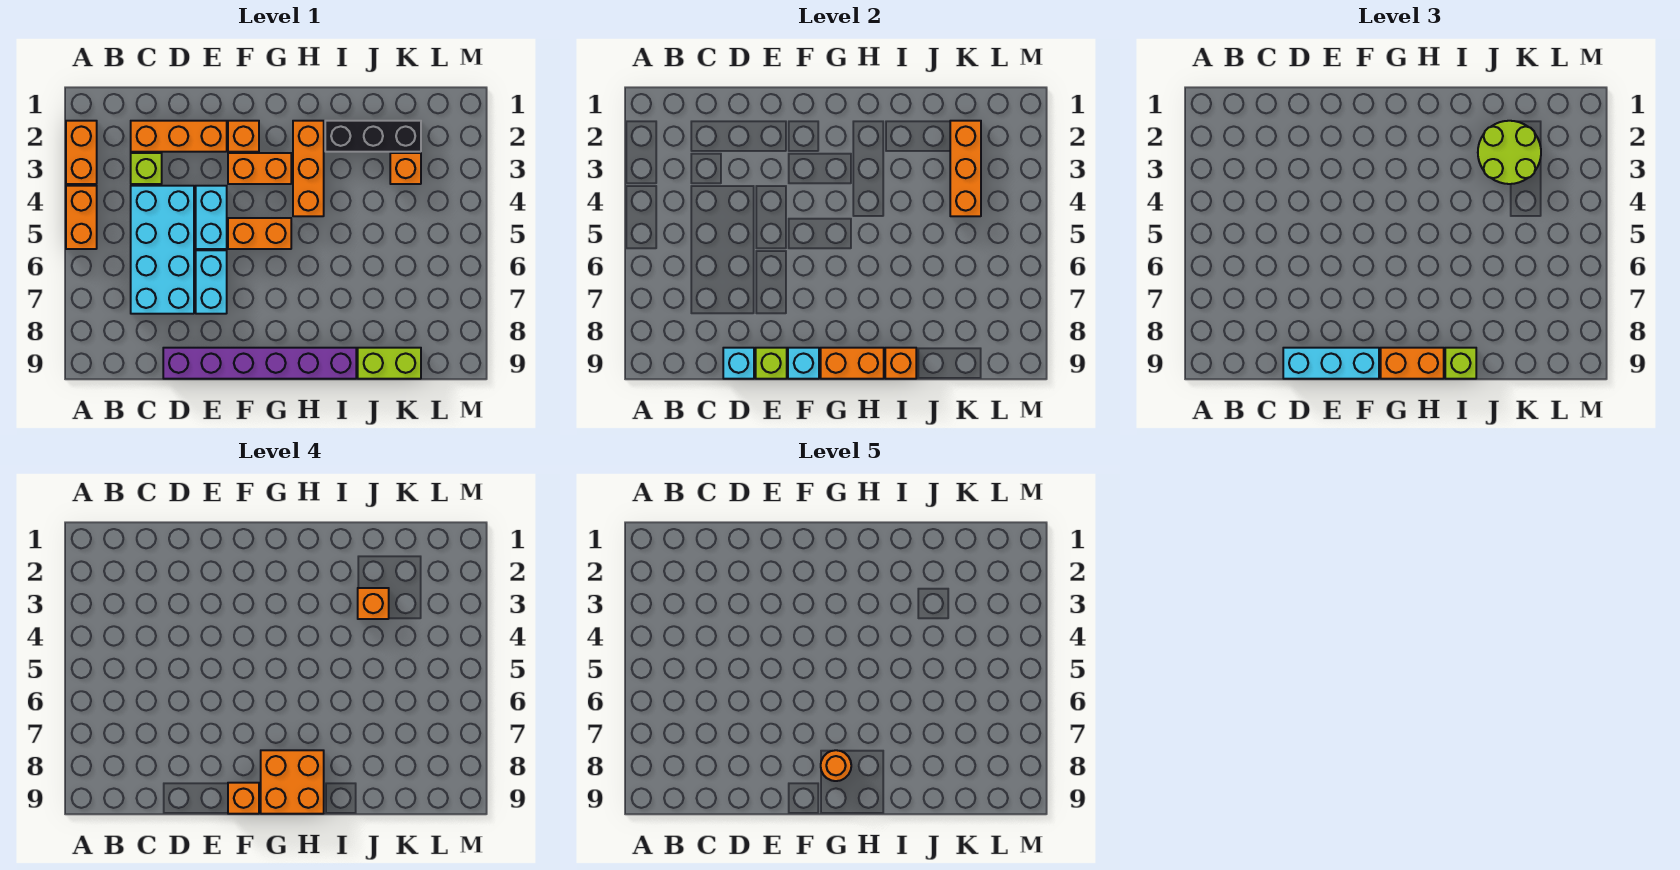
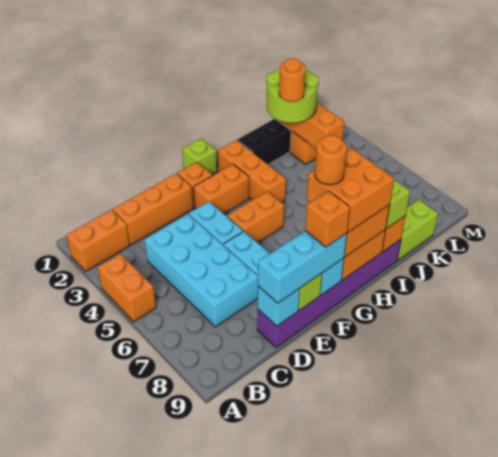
orange brick A2:A3 level 1 -> orange brick A2:B2 level 1
lime brick C3 level 1 -> lime brick G1 level 1
orange brick J3 level 4 -> orange round brick J3 level 4

